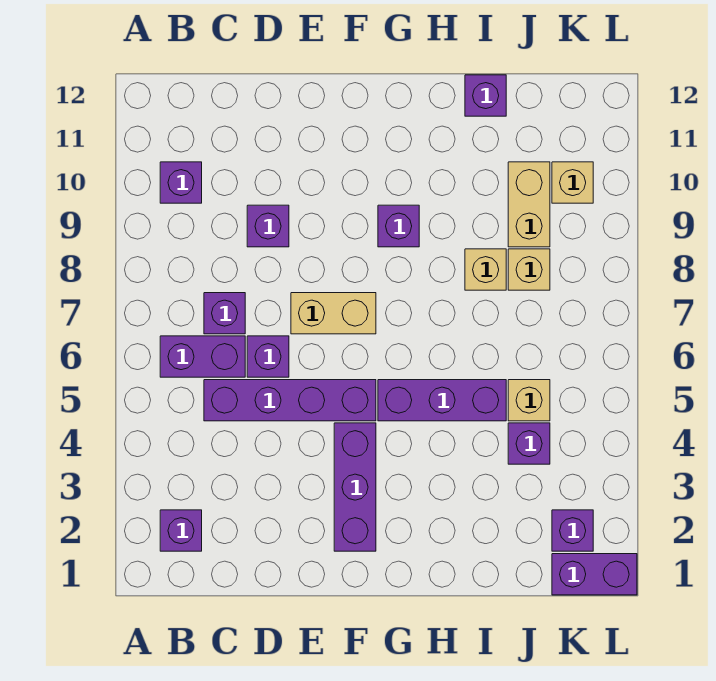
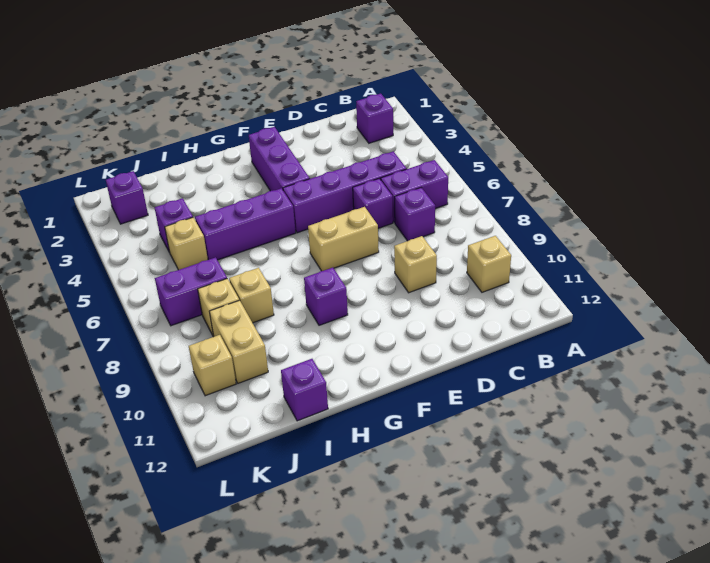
purple brick B10 level 1 -> tan brick B10 level 1
purple brick D9 level 1 -> tan brick D9 level 1
purple brick K1:L1 level 1 -> purple brick J7:K7 level 1

